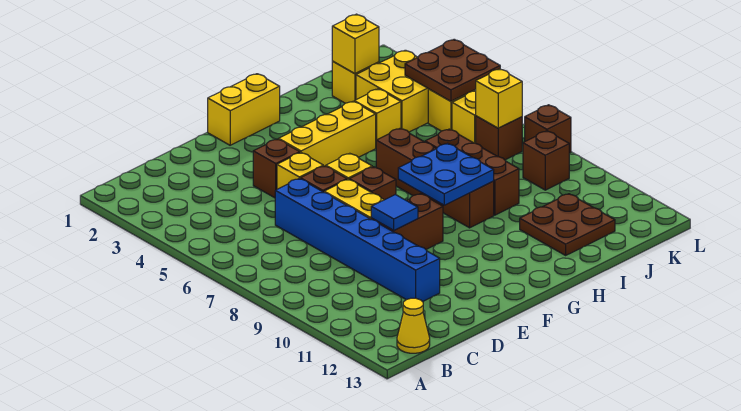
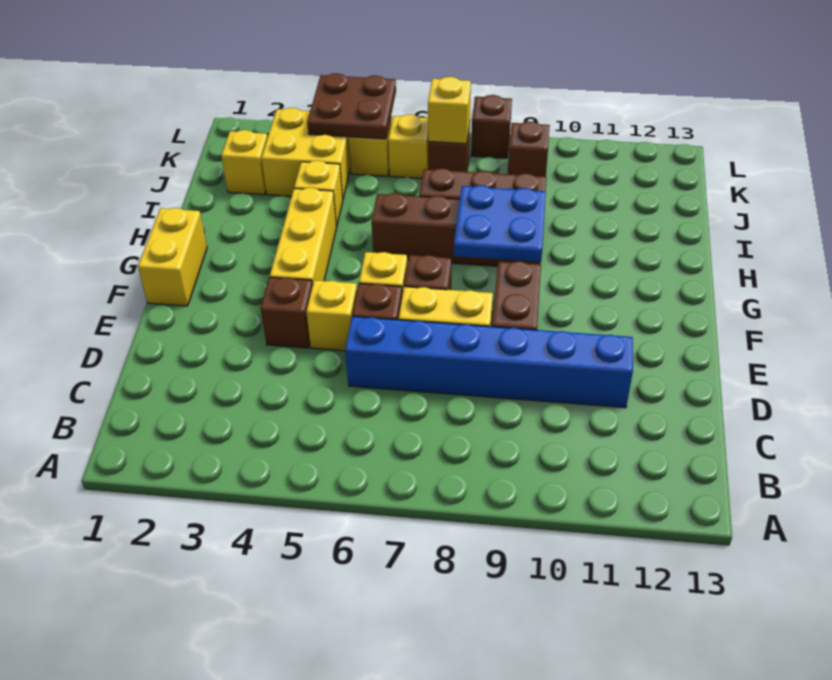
yellow cone B13 level 1 -> none
blue tile E9 level 2 -> none
brown plate I11:J12 level 1 -> none
yellow brick J2 level 2 -> none

